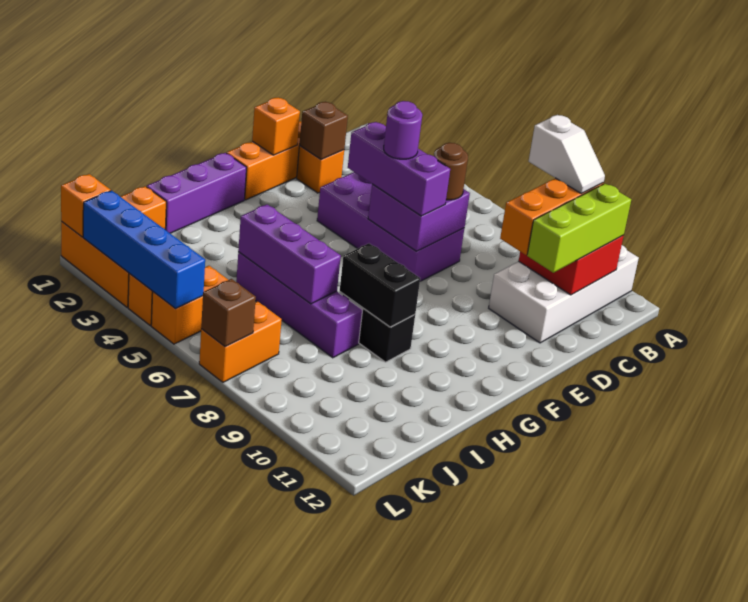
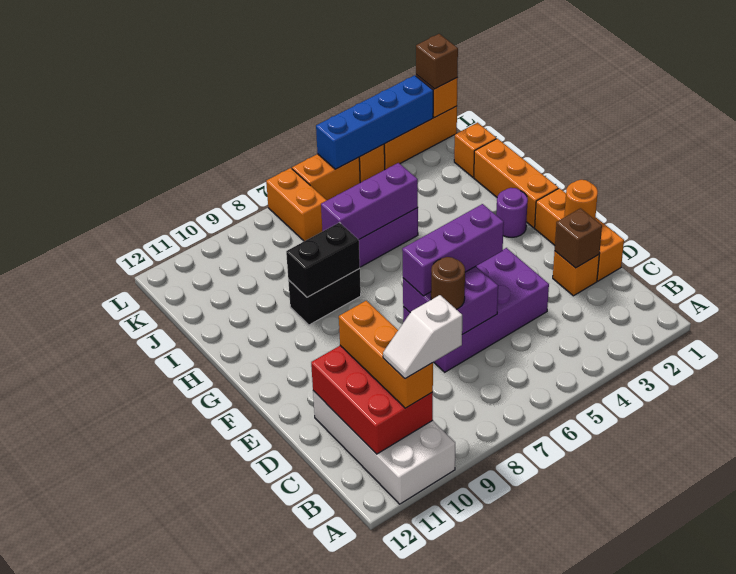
red brick B10:C11 level 2 -> red brick B10:D11 level 2
lime brick B11:D11 level 3 -> none
orange brick E1 level 2 -> orange round brick E1 level 2
purple round brick E6 level 4 -> purple round brick G2 level 1
purple brick G1:I1 level 1 -> orange brick G1:I1 level 1
orange brick K5:L5 level 1 -> orange brick L5:L6 level 1
brown brick L7 level 2 -> brown brick L1 level 3

